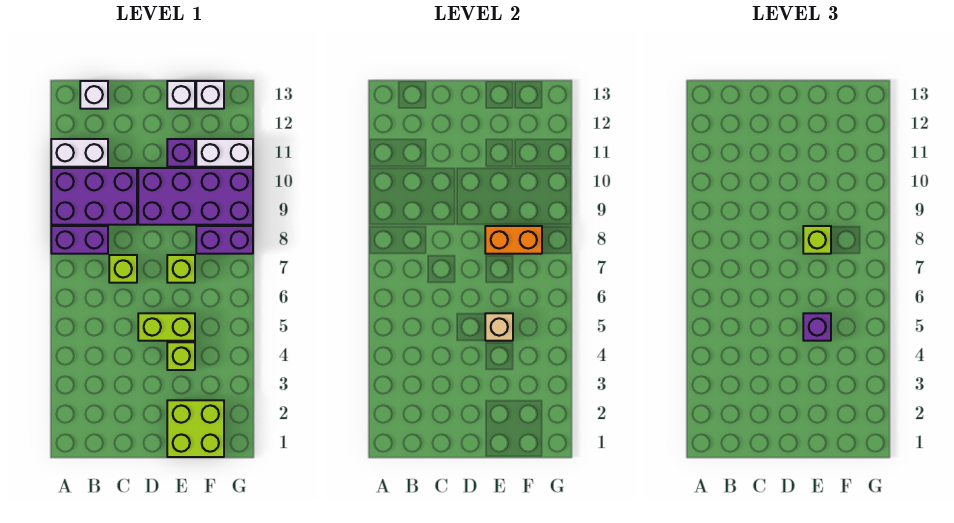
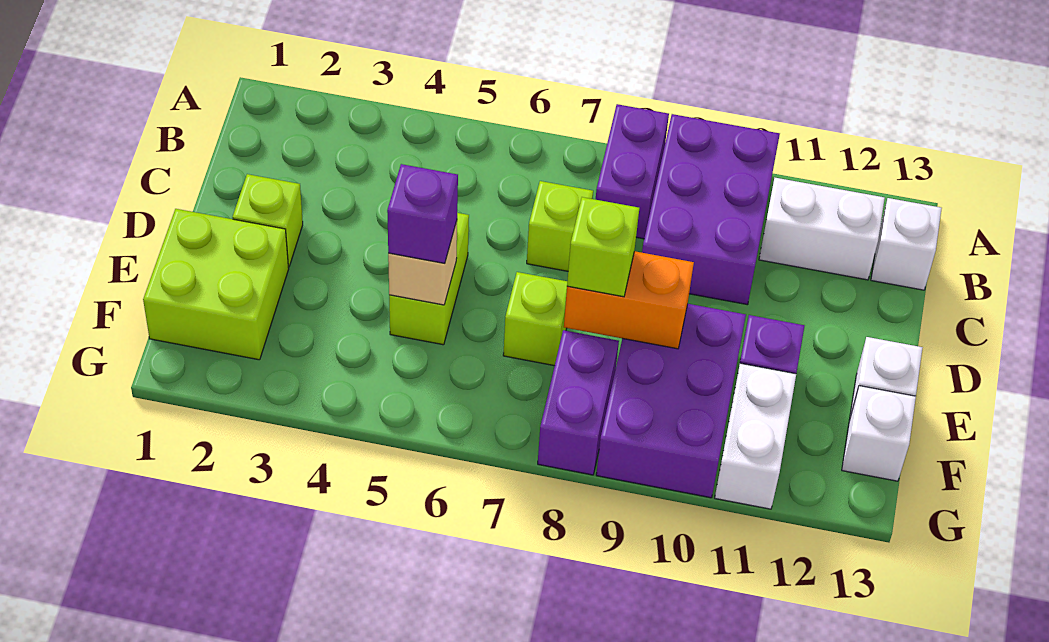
white brick A11:B11 level 1 -> white brick B11:B12 level 1
purple brick D9:G10 level 1 -> purple brick E9:G10 level 1
lime brick E4 level 1 -> lime brick D2 level 1
orange brick E8:F8 level 2 -> orange brick E8:E9 level 2

